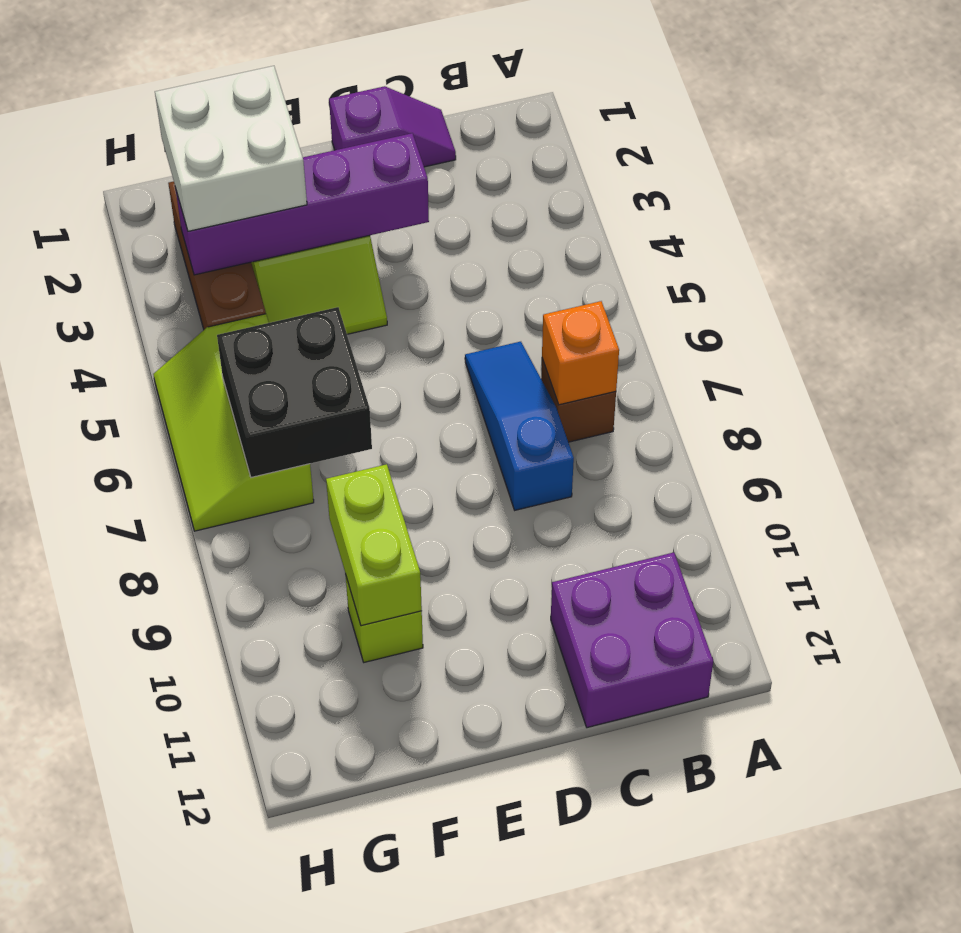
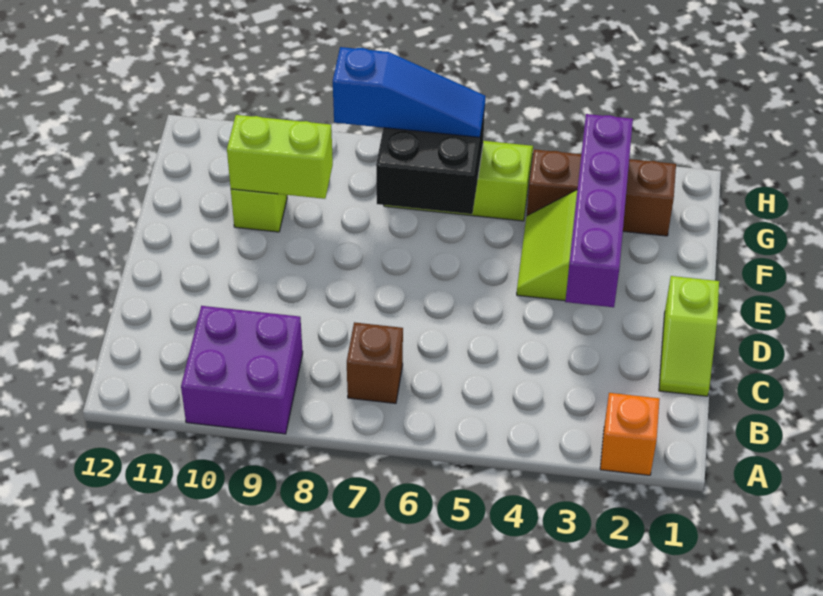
orange brick B7 level 2 -> orange brick A2 level 1
purple brick B11:C12 level 1 -> purple brick A9:B10 level 1
purple slope C1:D1 level 1 top D -> lime slope C1:D1 level 1 top D
blue slope C6:C8 level 1 top 8 -> blue slope G6:G8 level 3 top 8
white brick F2:G3 level 3 -> none

